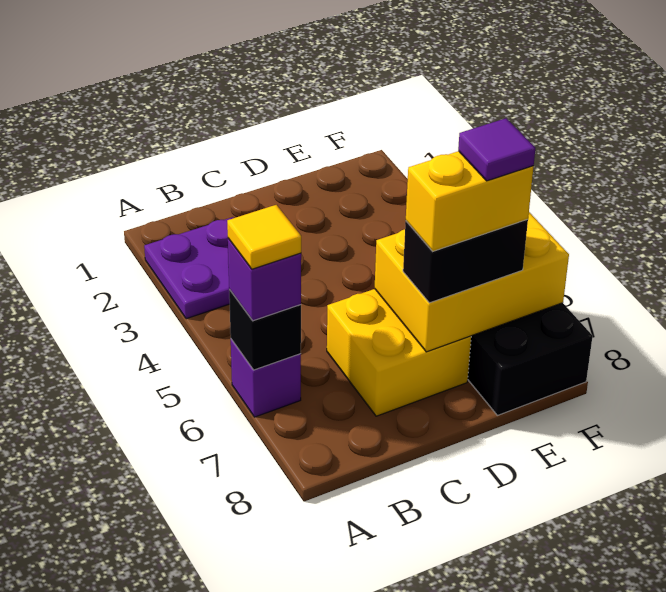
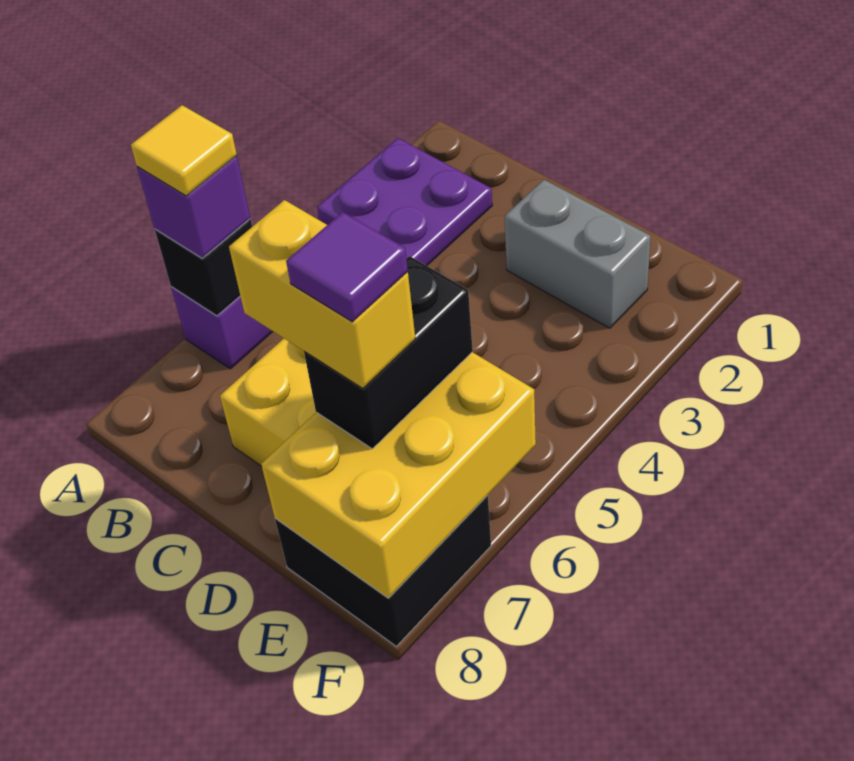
none -> grey brick D2:E2 level 1
yellow brick D6:F7 level 2 -> yellow brick E6:F8 level 2
black brick D7:E7 level 3 -> black brick E6:E7 level 3

